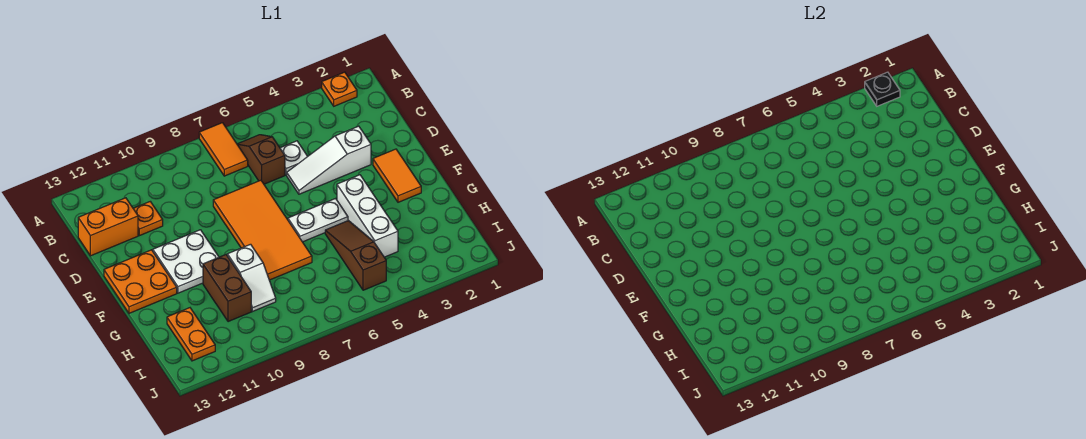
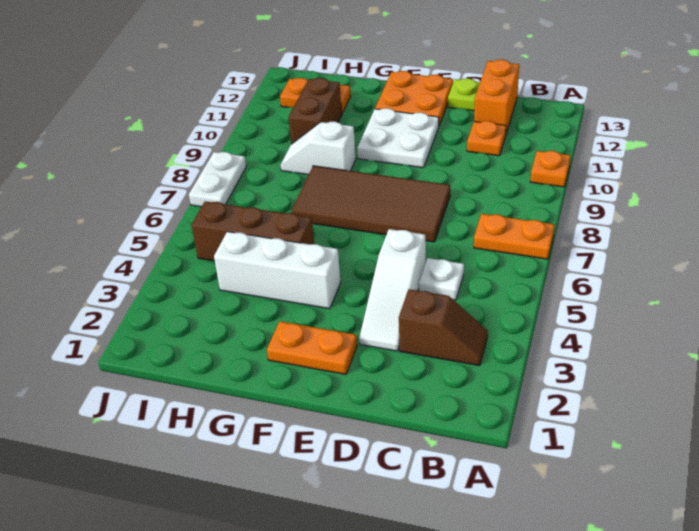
orange plate A2 level 1 -> orange plate A10 level 1
black plate A2 level 2 -> none
orange tile A7:B7 level 1 -> orange plate A7:B7 level 1
brown slope B6:C6 level 1 top C -> brown slope B3:C3 level 1 top C
white slope D3:D5 level 1 top 3 -> white slope D3:D5 level 1 top 5
orange tile D7:G8 level 1 -> brown tile D7:G8 level 1
none -> lime plate D13 level 1
orange tile E2:F2 level 1 -> orange plate E2:F2 level 1
white plate F5:F6 level 1 -> white plate J7:J8 level 1
brown slope G5:I5 level 1 top I -> brown brick G5:I5 level 1
brown brick G10:H10 level 1 -> brown brick H10:H11 level 1

